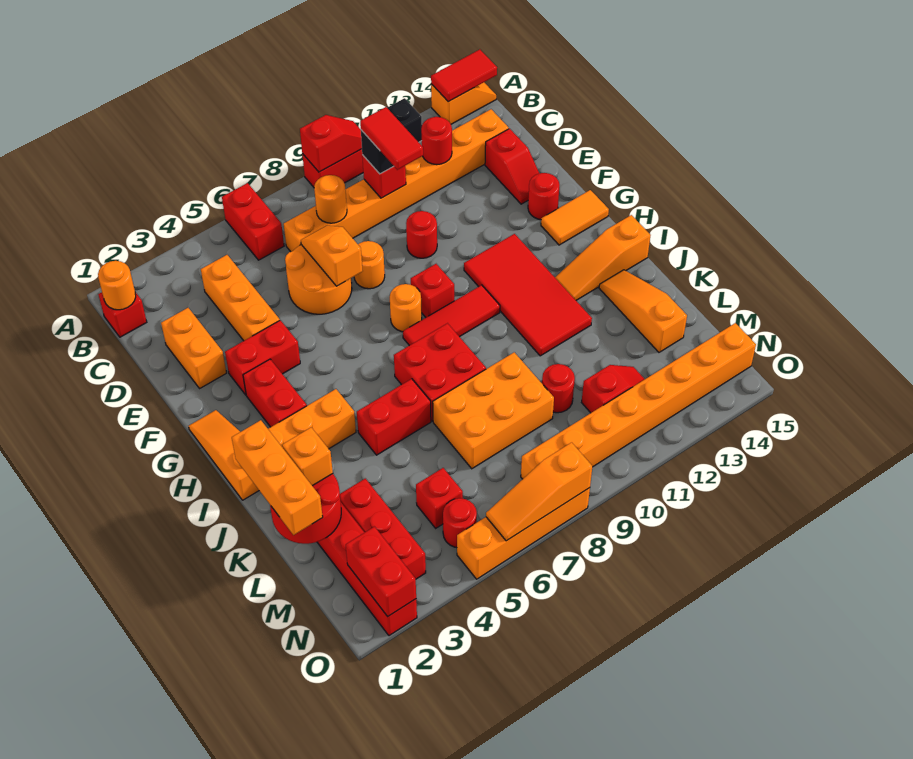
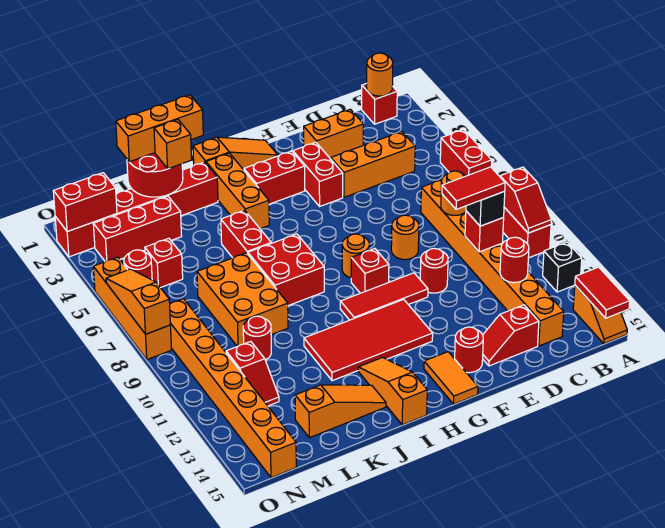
red brick A6:B6 level 1 -> red brick A5:A6 level 1
orange round brick D6:E7 level 1 -> none
orange slope D7:E7 level 2 top E -> none
red tile H8:H10 level 1 -> red tile F10:H10 level 1

